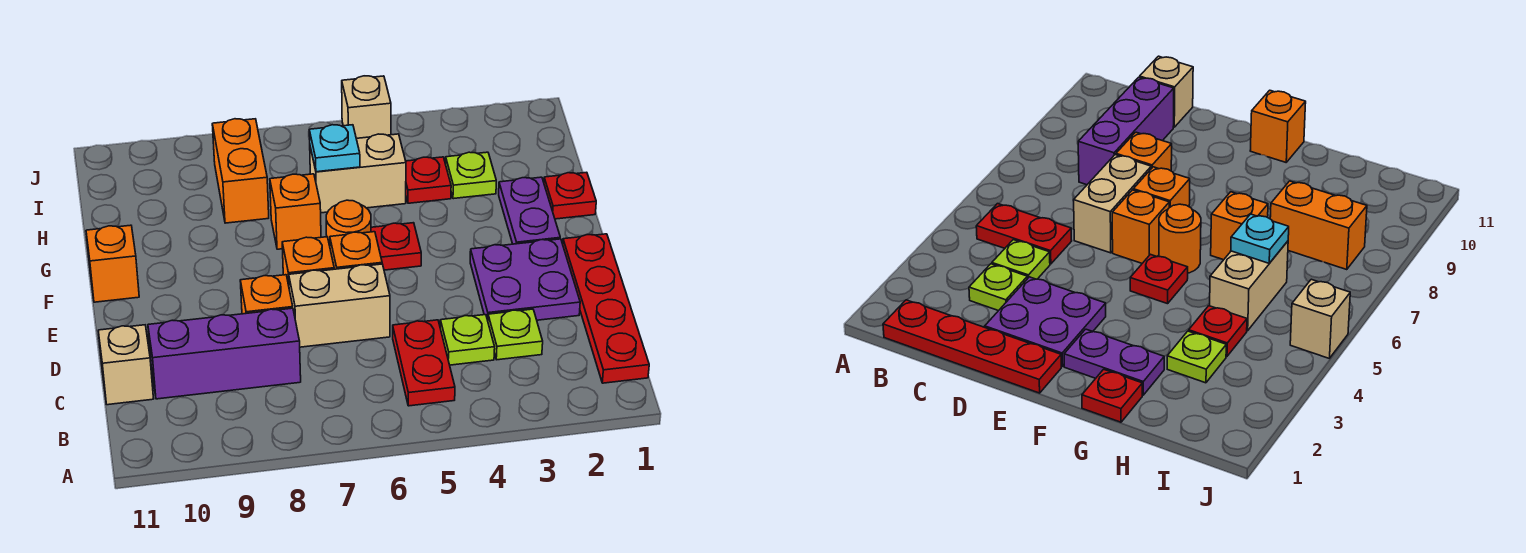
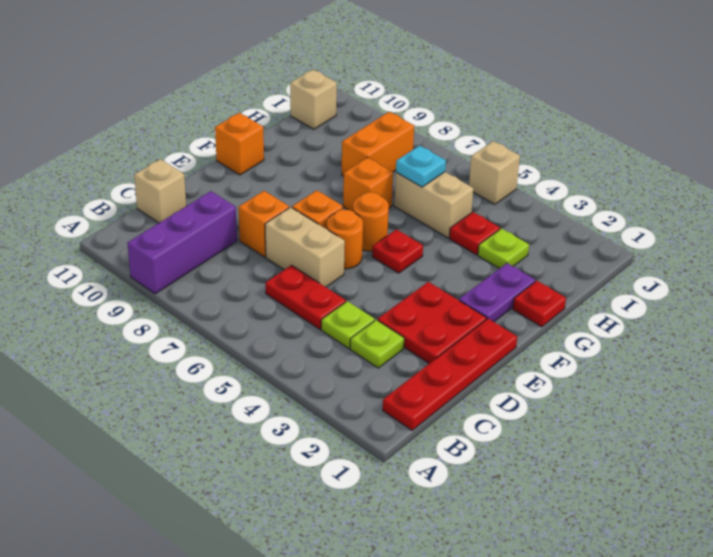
red plate B5:C5 level 1 -> red plate C5:C6 level 1
purple brick C8:C10 level 1 -> purple brick A9:C9 level 1
purple plate D2:E3 level 1 -> red plate D2:E3 level 1
orange brick E6 level 1 -> orange round brick E6 level 1
none -> tan brick I11 level 1

